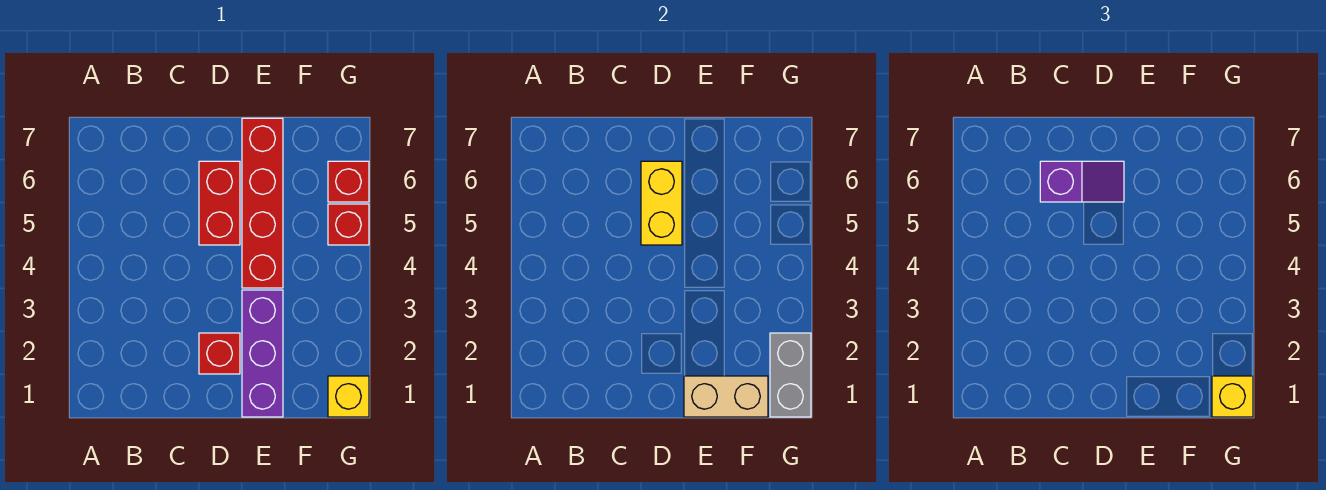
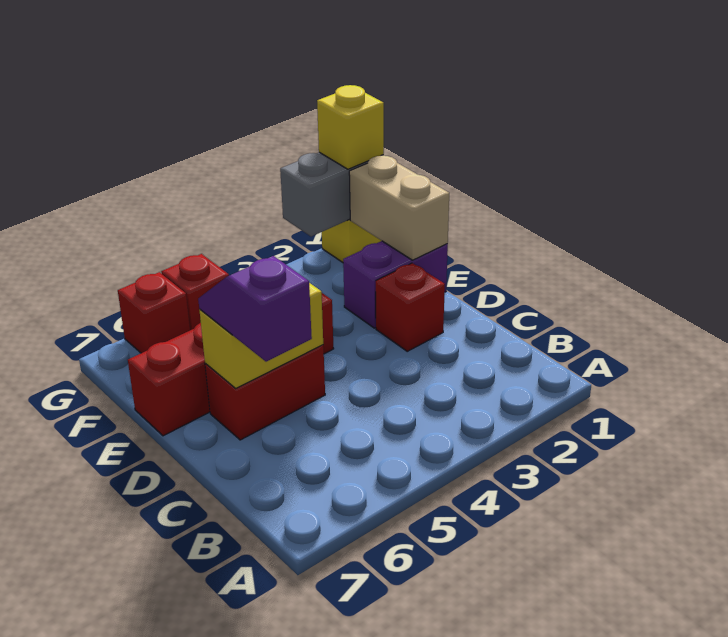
purple brick E1:E3 level 1 -> purple brick E1:E2 level 1

